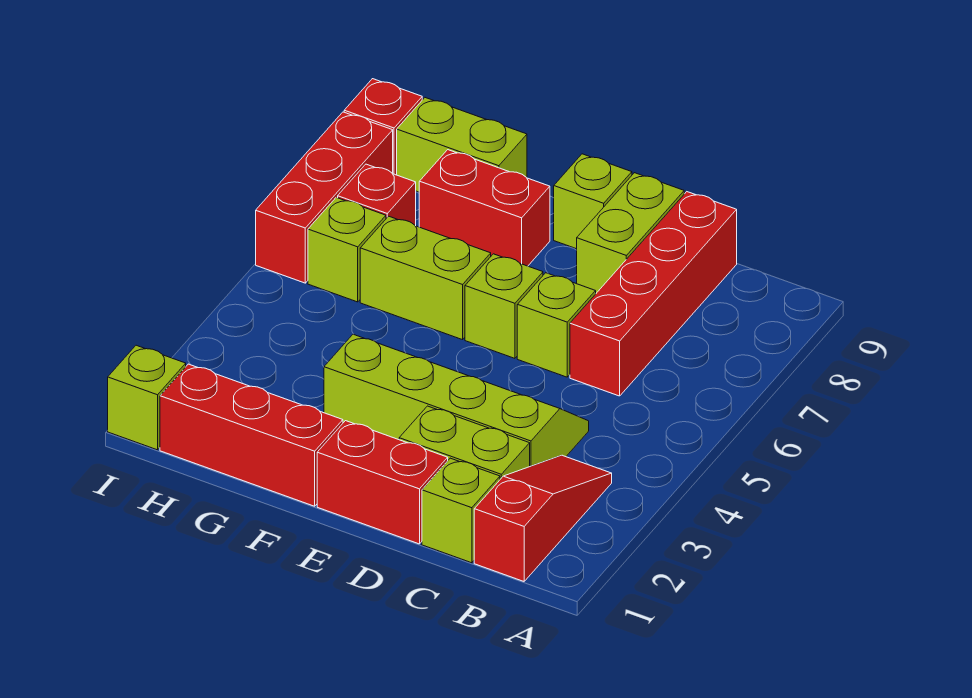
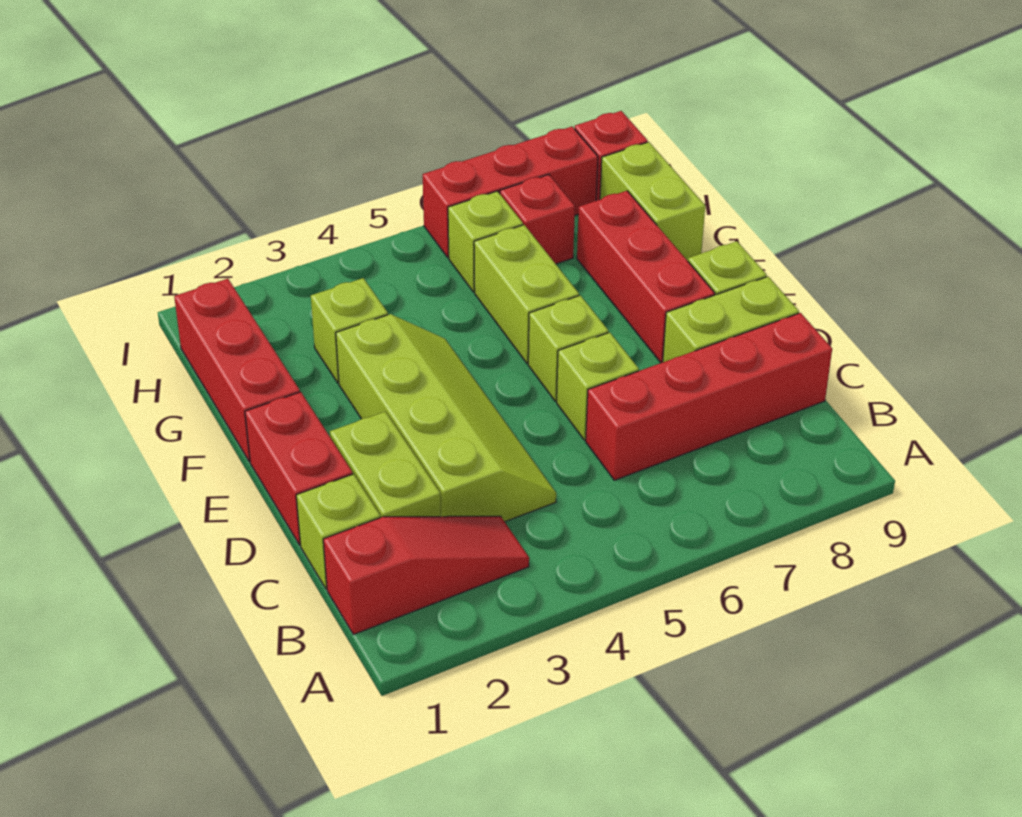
red brick F8:G8 level 1 -> red brick E8:G8 level 1
lime brick I1 level 1 -> lime brick G3 level 1

